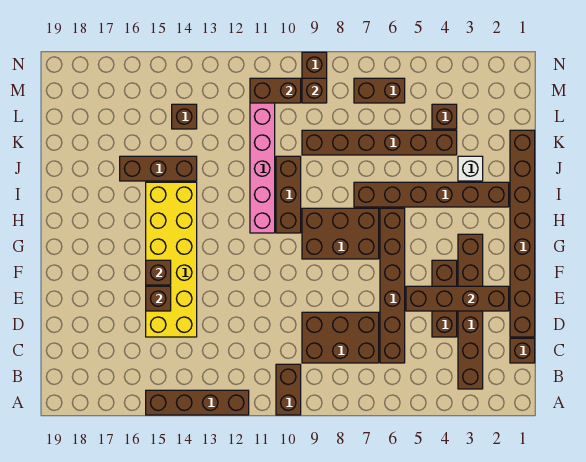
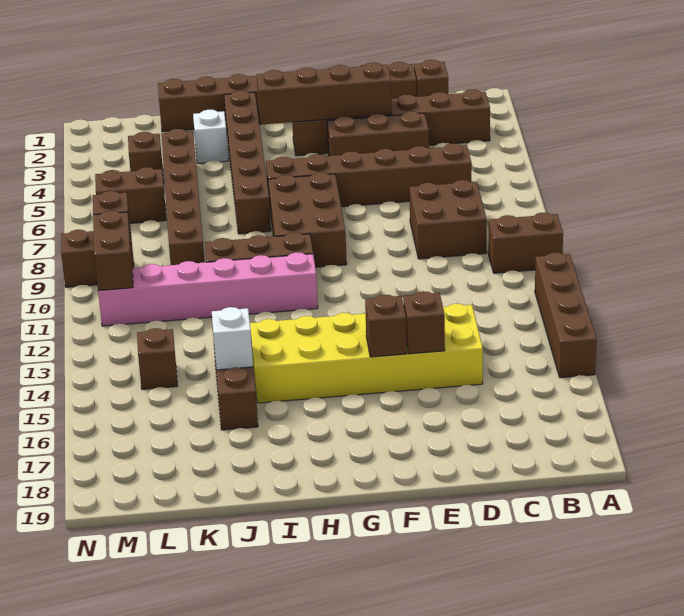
brown brick C7:D9 level 1 -> brown brick C8:D9 level 1
brown brick E2:E5 level 2 -> brown brick E3:H3 level 2
none -> white brick J15 level 2
brown brick M6:M7 level 1 -> brown brick L6:M6 level 1

